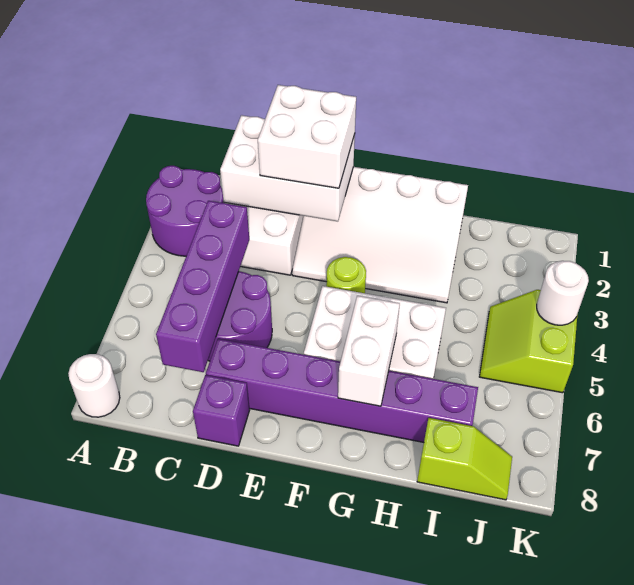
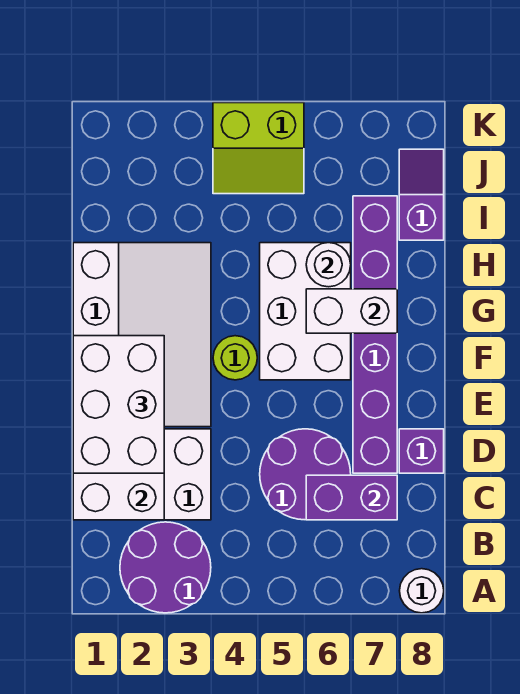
purple brick C4:C7 level 2 -> purple brick C6:C7 level 2
white brick D1:E2 level 3 -> white brick D1:F2 level 3
lime slope I8:J8 level 1 top I -> purple slope I8:J8 level 1 top I
white round brick K4 level 2 -> white round brick H6 level 2

